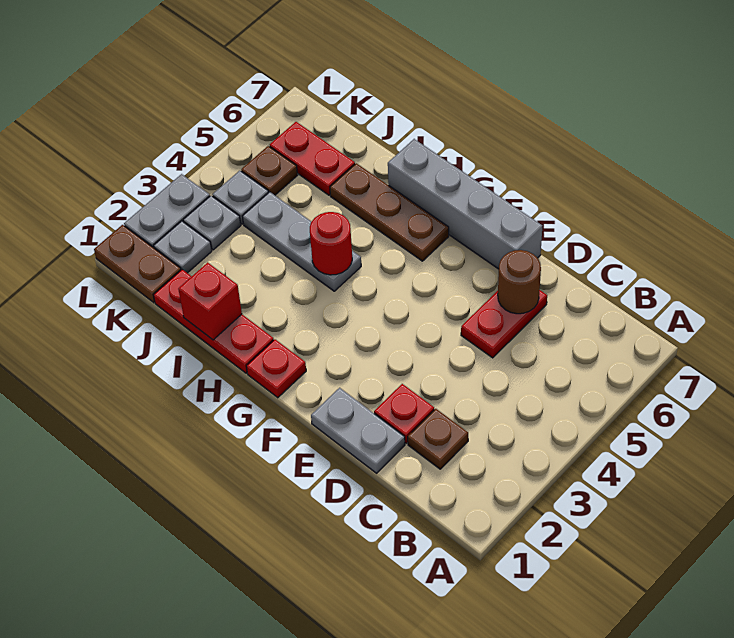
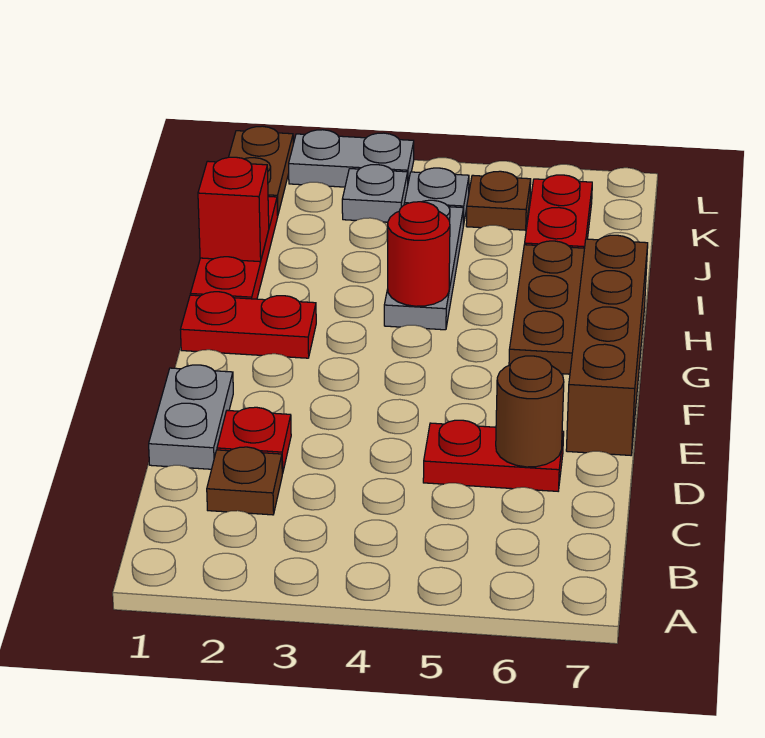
grey brick E7:H7 level 1 -> brown brick E7:H7 level 1
red plate G1 level 1 -> red plate G1:G2 level 1
grey plate K2 level 1 -> none

